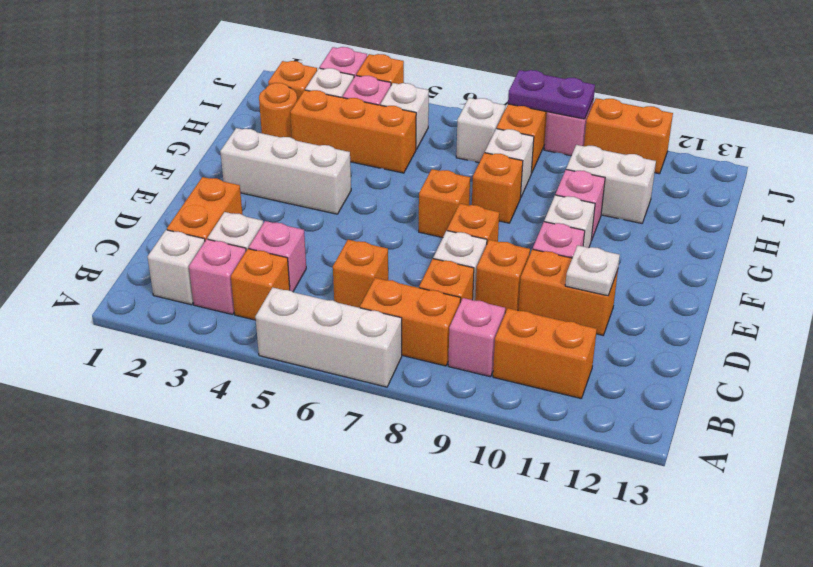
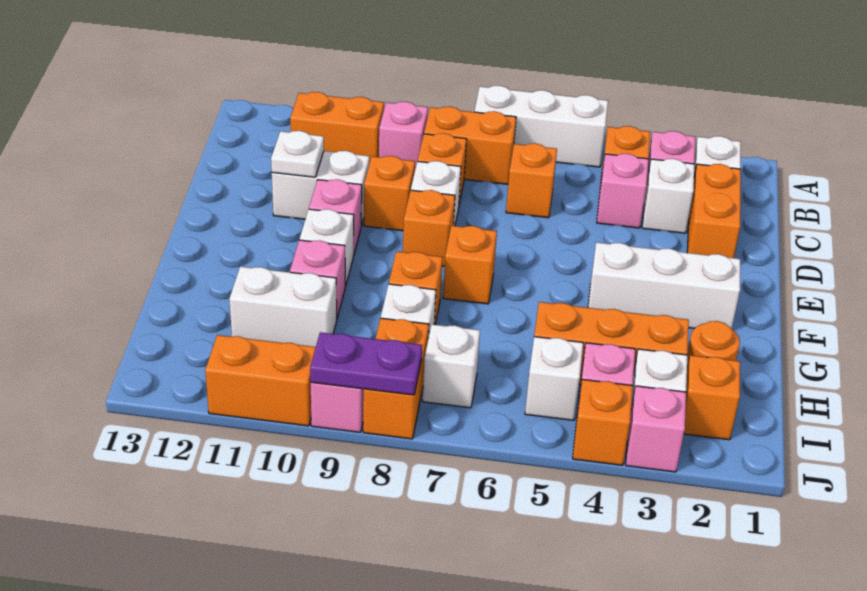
orange brick D10:D11 level 1 -> white brick D10:D11 level 1

